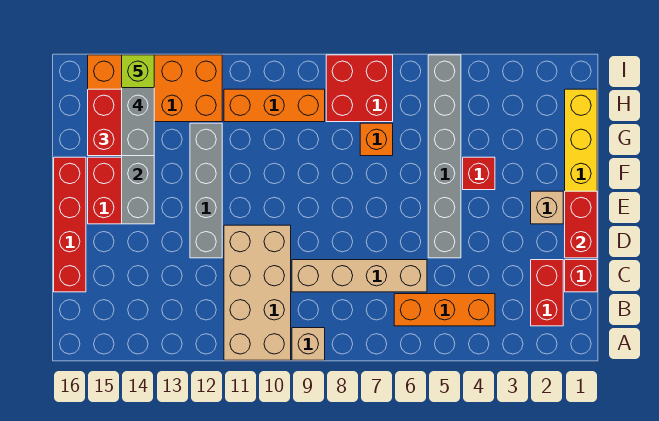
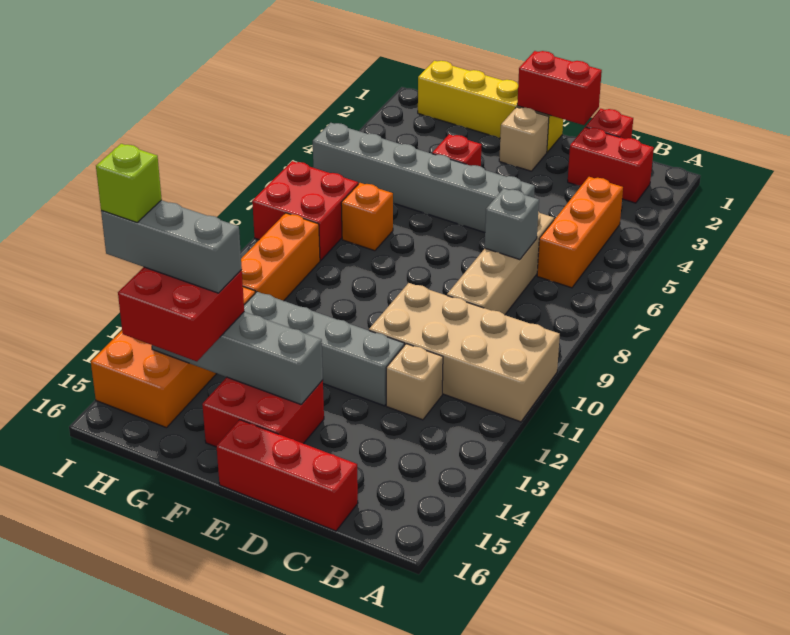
tan brick A9 level 1 -> tan brick C12 level 1
none -> grey brick C7 level 2
red brick C16:F16 level 1 -> red brick C16:E16 level 1

